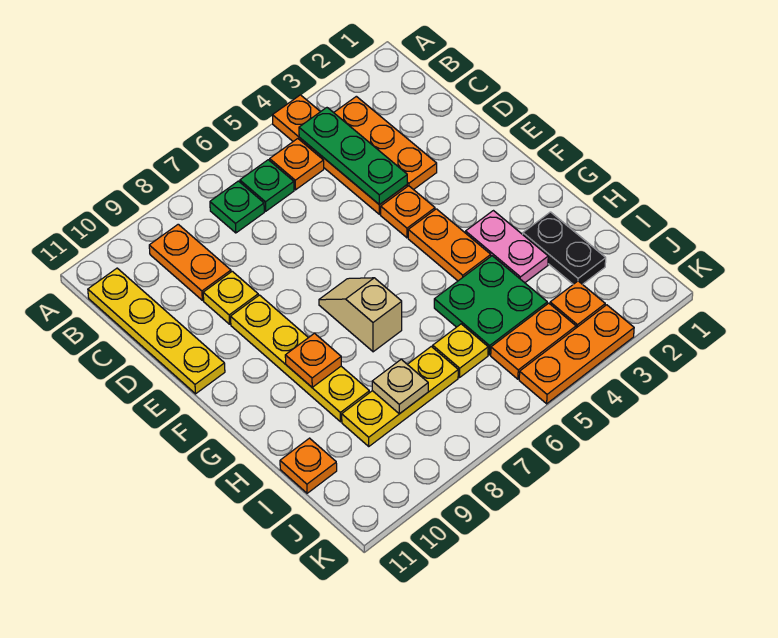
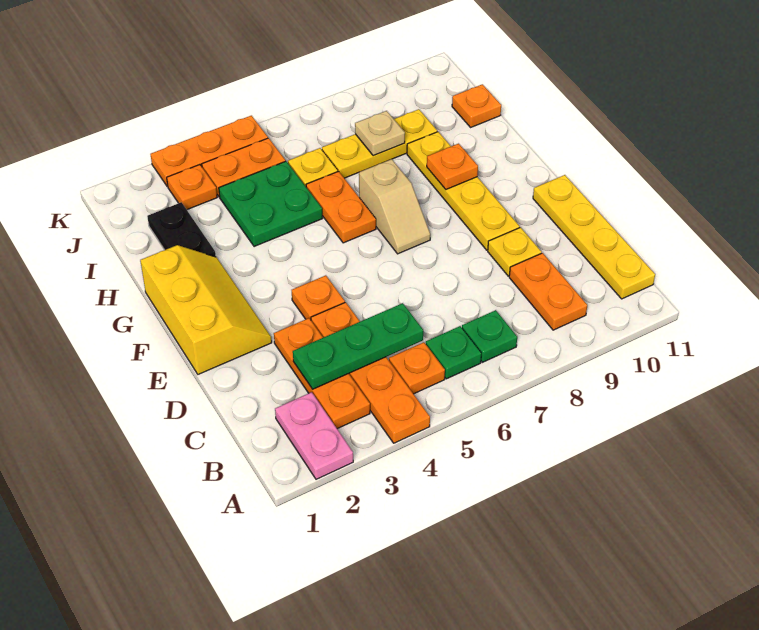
green plate B4:D4 level 2 -> green plate C3:C5 level 2
none -> yellow slope E1:G2 level 1 top 1
orange plate F4:G4 level 1 -> orange plate G6:H6 level 1
pink plate G3:H3 level 1 -> pink plate A2:B2 level 1

